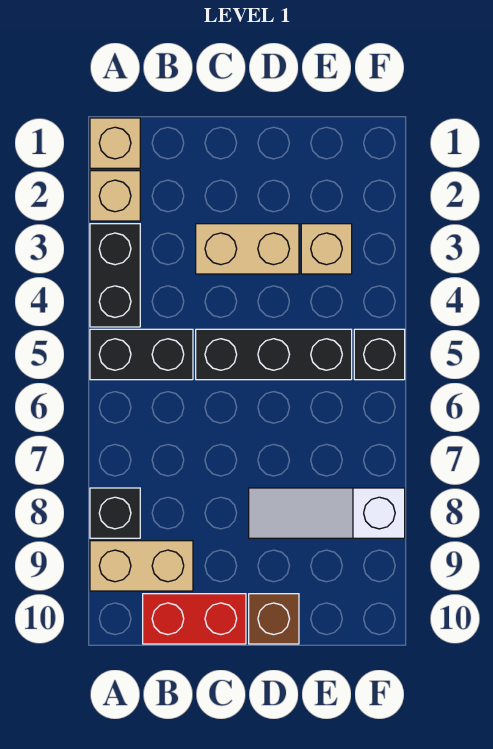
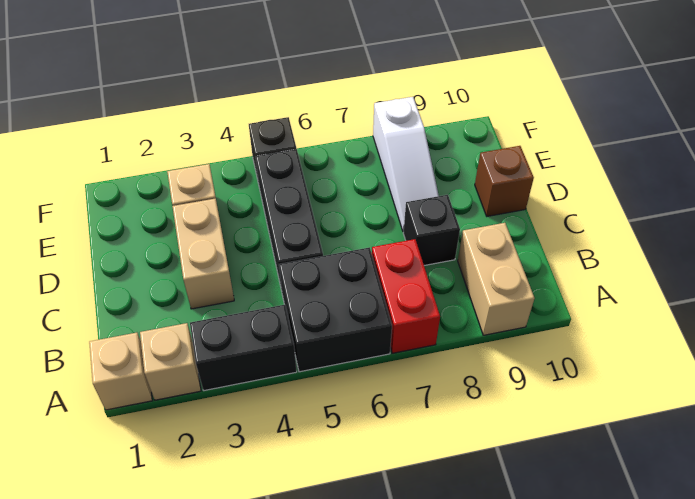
black brick A5:B5 level 1 -> black brick A5:B6 level 1
black brick A8 level 1 -> black brick C8 level 1
red brick B10:C10 level 1 -> red brick A7:B7 level 1

